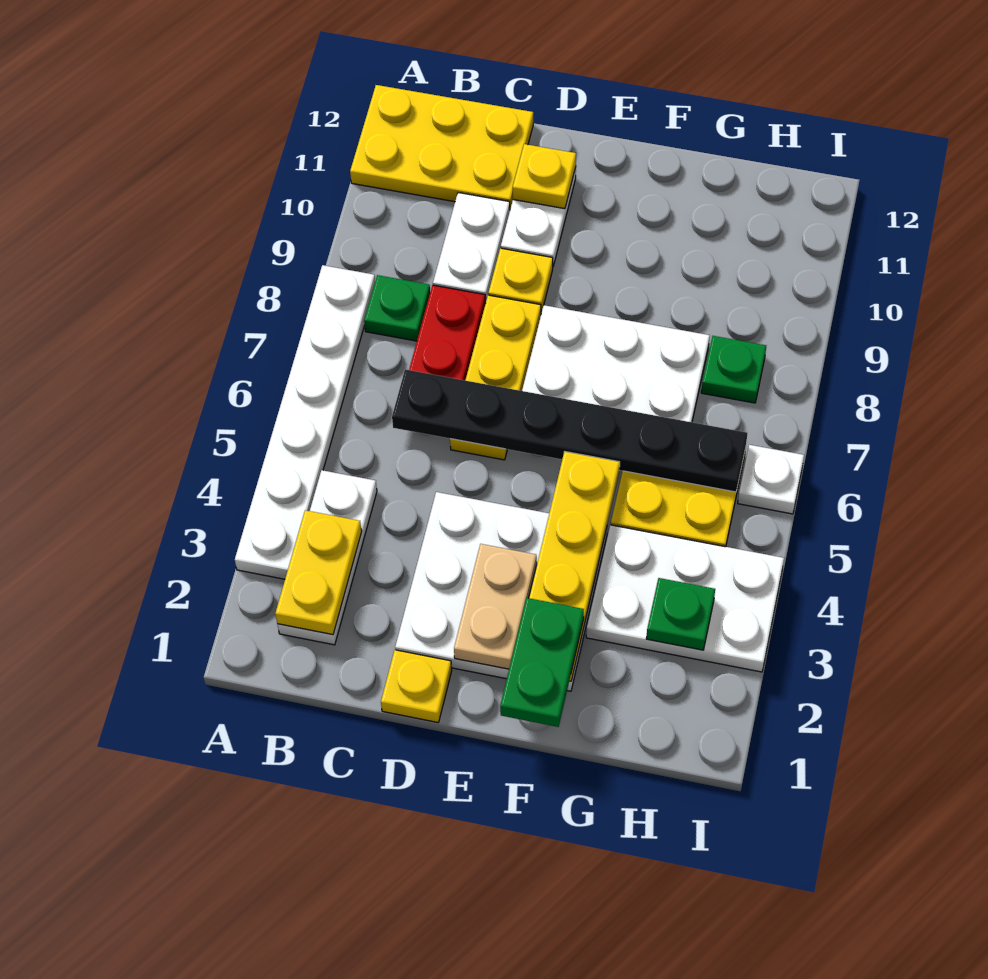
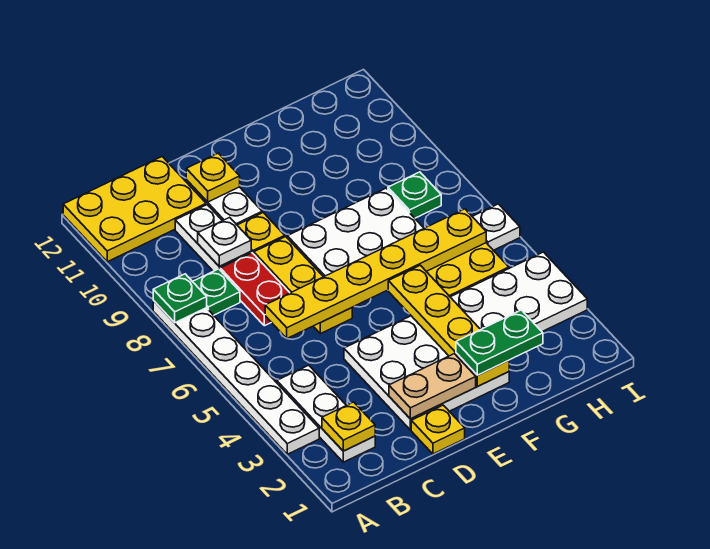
yellow plate B2:B3 level 2 -> yellow plate B2 level 2
black plate C6:H6 level 2 -> yellow plate C6:H6 level 2
none -> white plate C9 level 2
tan plate E2:E3 level 2 -> tan plate D2:E2 level 2
green plate F1:F2 level 3 -> green plate F2:G2 level 3
green plate H3 level 2 -> green plate A8 level 2

